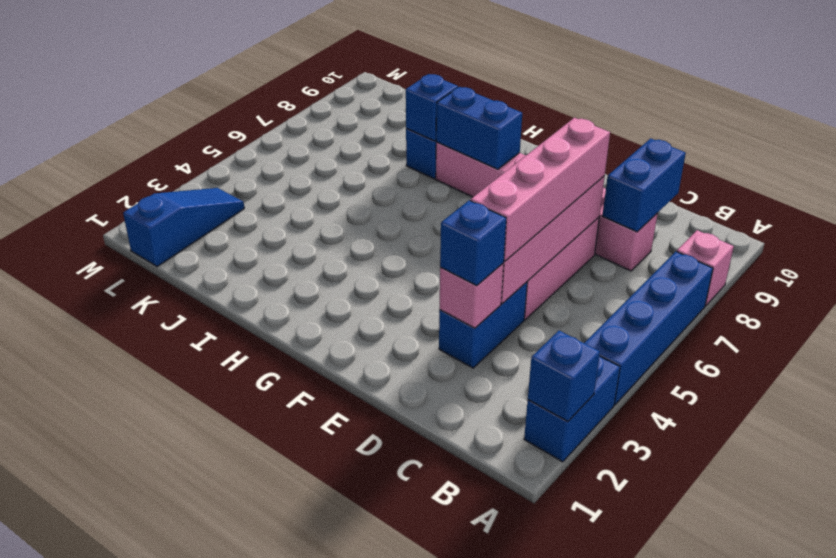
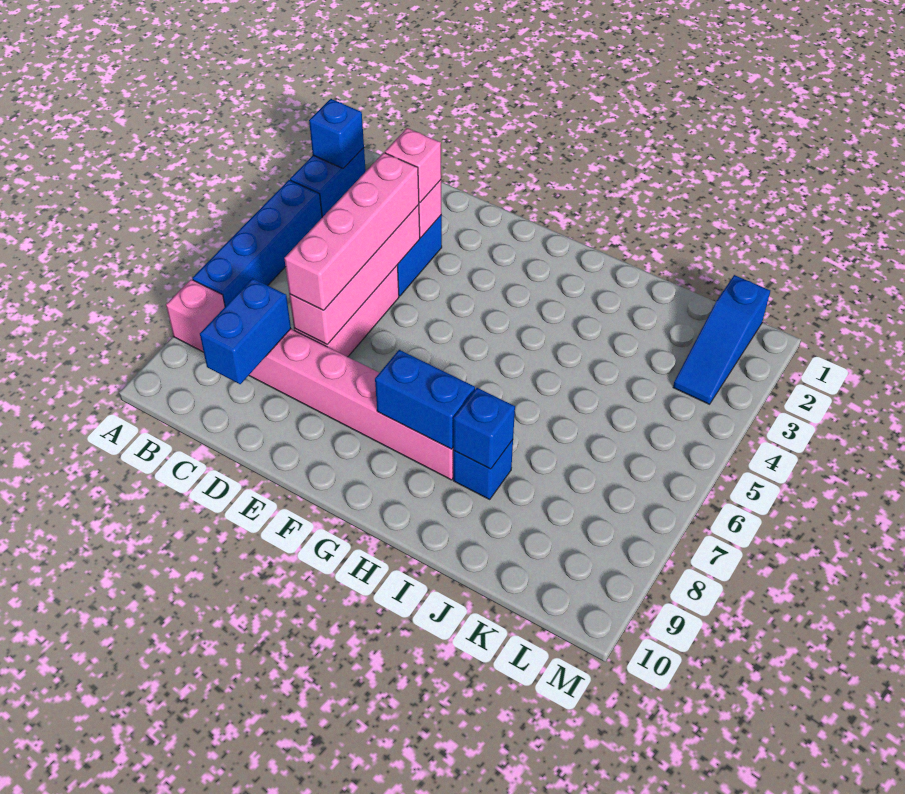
blue brick D3 level 3 -> pink brick D3 level 3

